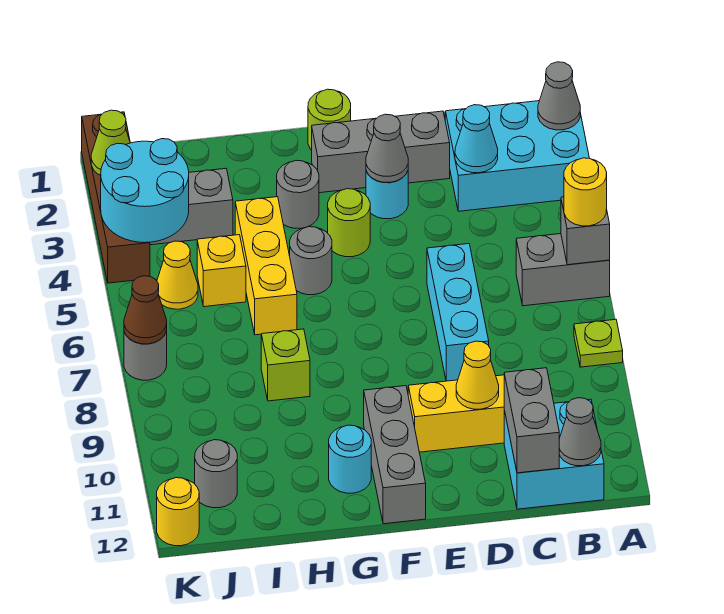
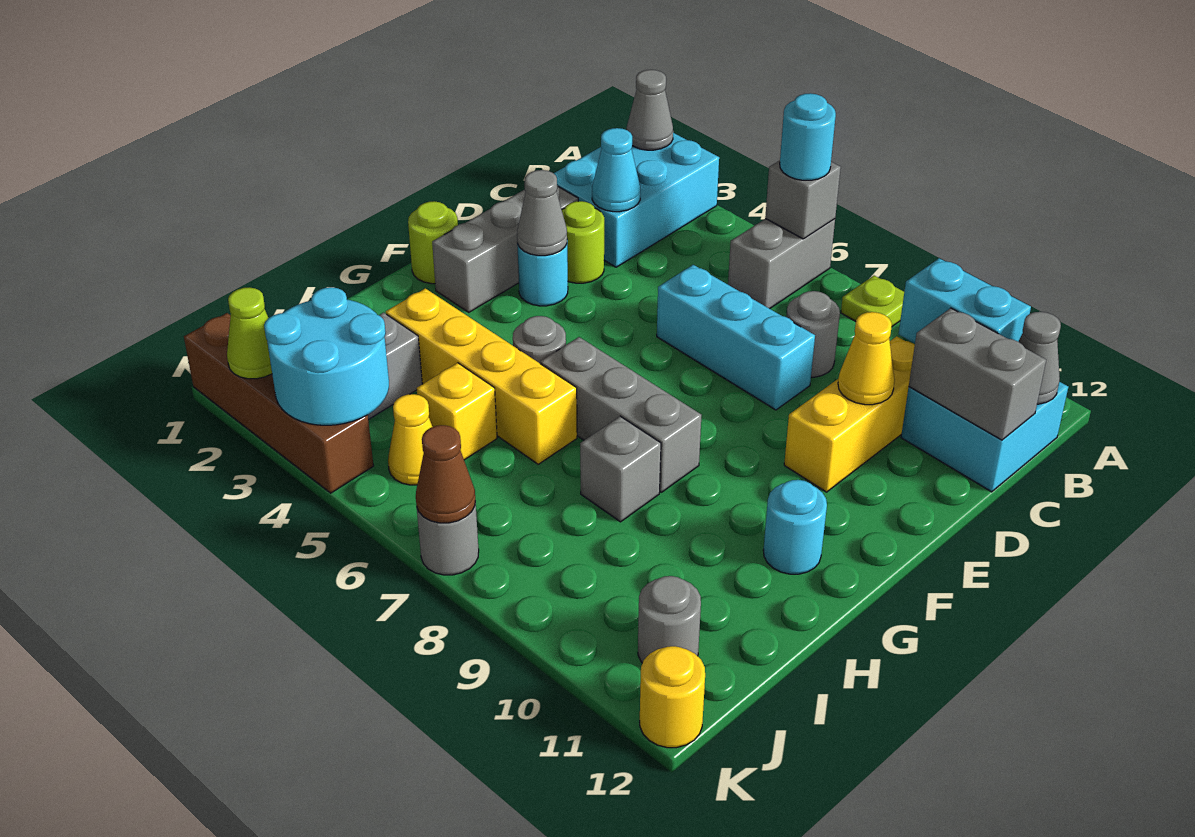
yellow round brick A6 level 3 -> cyan round brick A6 level 3
none -> cyan brick B10:B11 level 2
lime round brick F4 level 1 -> lime round brick D3 level 1
grey brick F10:F12 level 1 -> grey brick G6:G8 level 1
grey round brick G3 level 1 -> grey round brick C8 level 1
yellow brick H4:H6 level 1 -> yellow brick H3:H6 level 1
lime brick H8 level 1 -> grey brick H8 level 1

